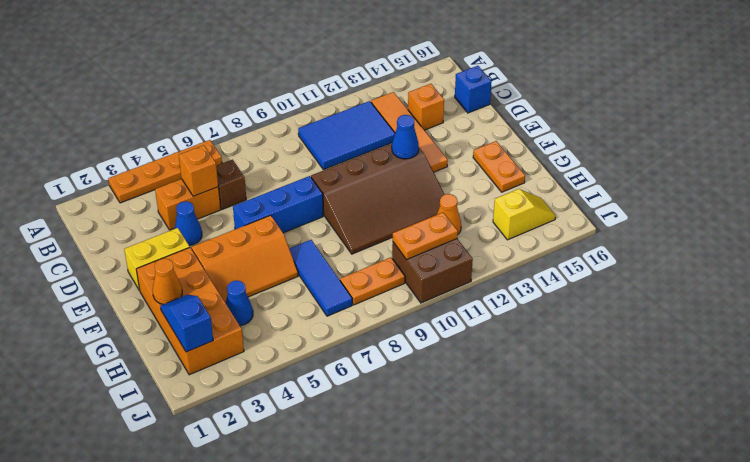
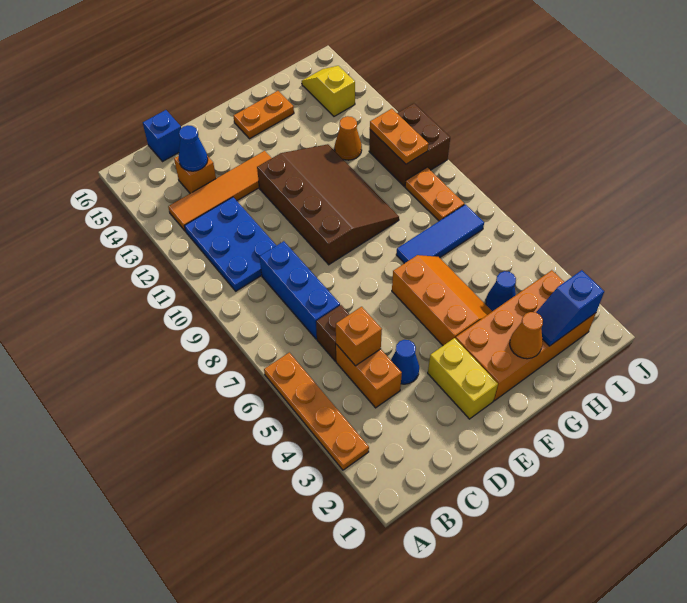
blue tile B10:C12 level 1 -> blue plate B10:C12 level 1
blue brick E6:E8 level 1 -> blue brick C7:C9 level 1
blue cone E12 level 2 -> blue cone C14 level 2

